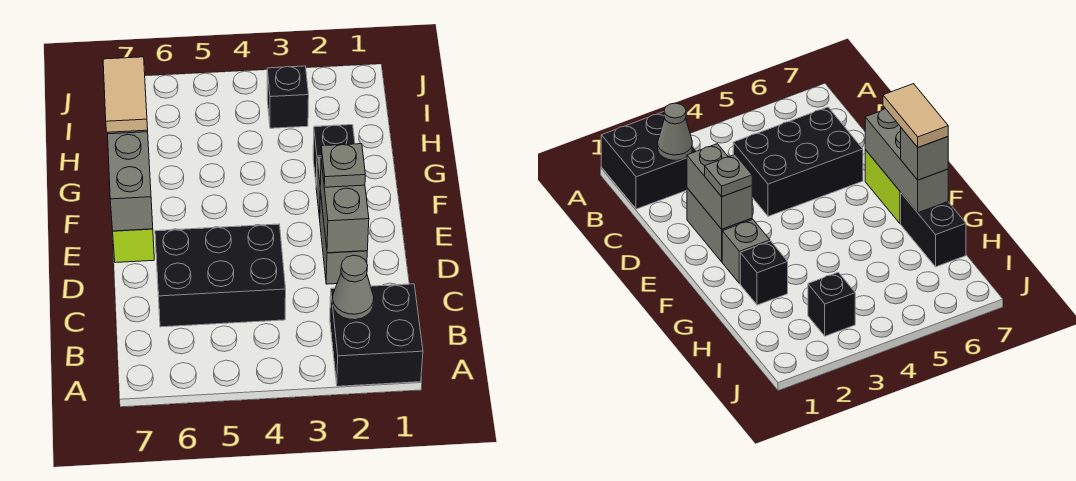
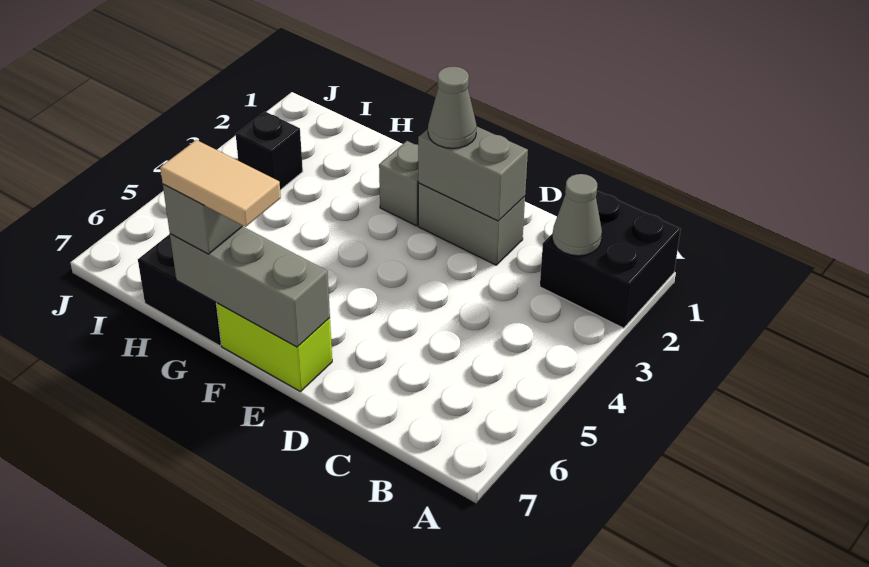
black brick C4:D6 level 1 -> none
grey plate E2 level 3 -> grey cone E2 level 3
black brick G2 level 1 -> none

